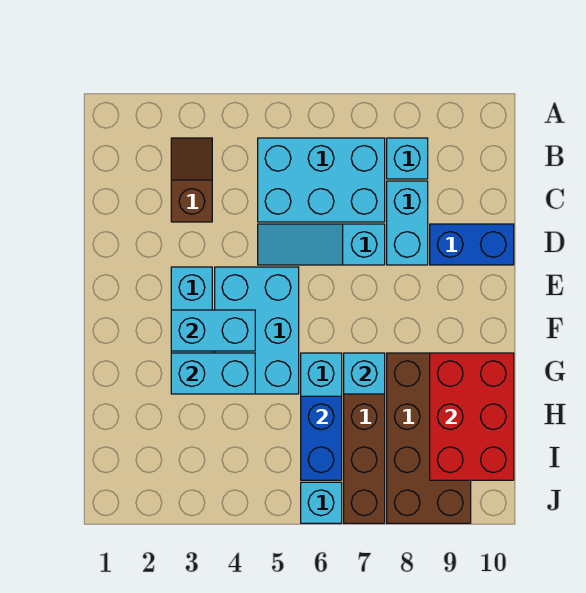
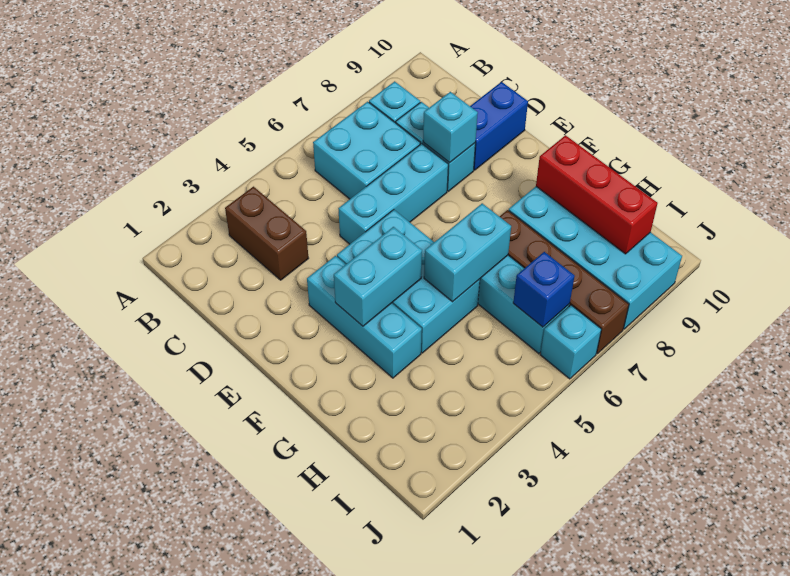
brown slope B3:C3 level 1 top C -> brown brick B3:C3 level 1
cyan brick B5:C7 level 1 -> cyan brick B6:C7 level 1
cyan slope D5:D7 level 1 top 7 -> cyan brick D5:D7 level 1
cyan brick G3:G4 level 2 -> cyan brick G5:G6 level 2
cyan brick G7 level 2 -> cyan brick D8 level 2
brown brick G8:J9 level 1 -> cyan brick G8:J9 level 1
red brick G9:I10 level 2 -> red brick G9:I9 level 2
blue brick H6:I6 level 2 -> blue brick I6 level 2

